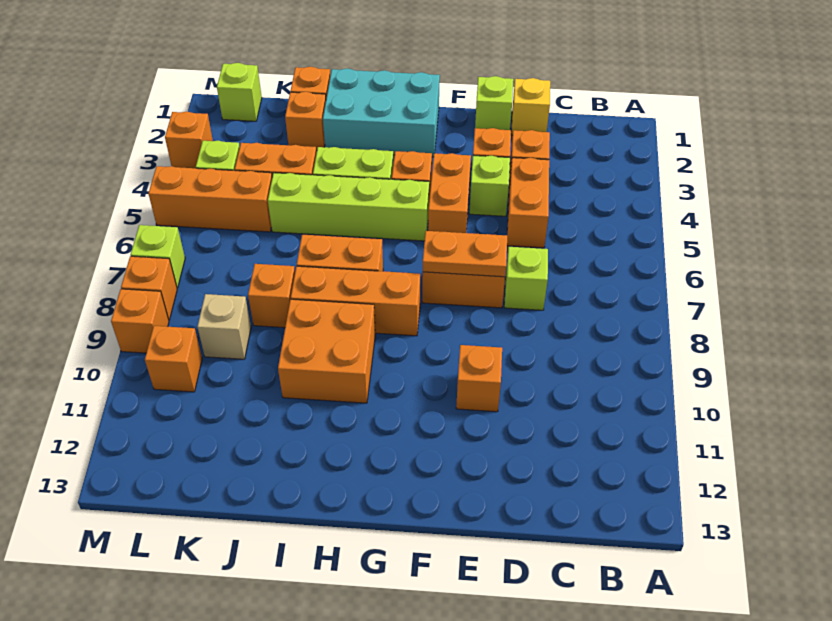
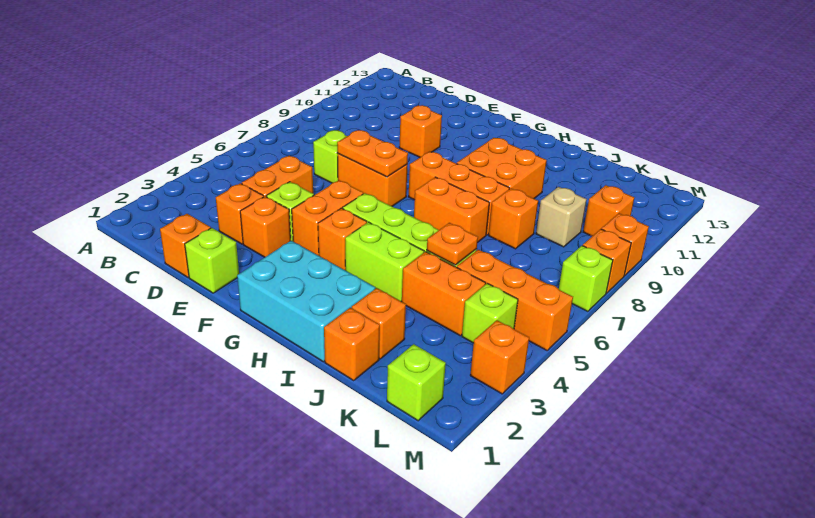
yellow brick D1 level 1 -> orange brick D1 level 1
none -> orange plate J5 level 2

